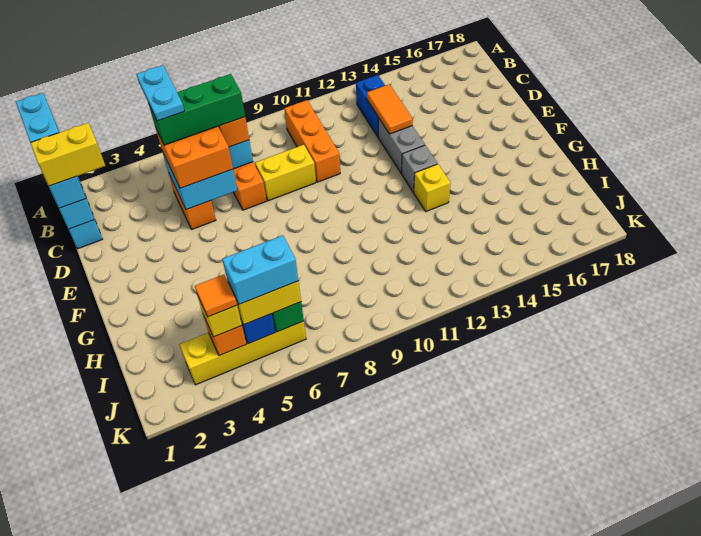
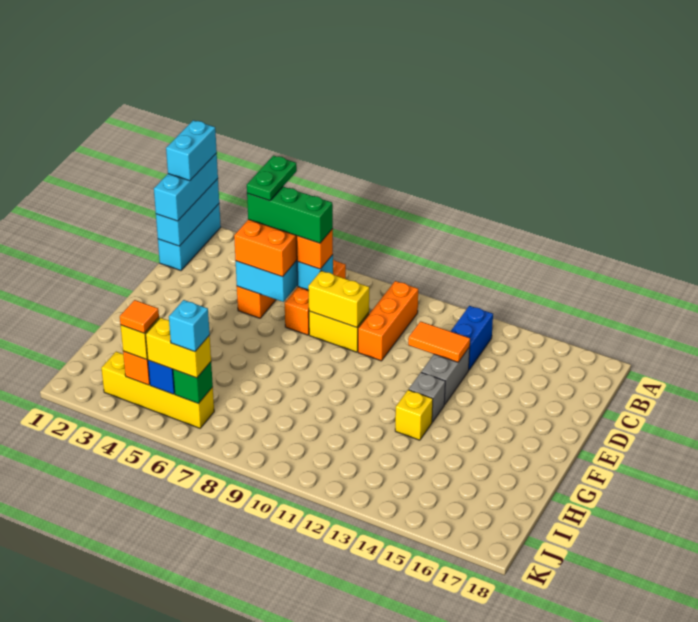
cyan plate B5:C5 level 5 -> green plate B5:C5 level 5
yellow brick C1:C2 level 4 -> yellow brick D8:D9 level 2
orange tile C13:D13 level 2 -> orange tile D12:D13 level 2
cyan brick J5:J6 level 4 -> cyan brick J6 level 4

